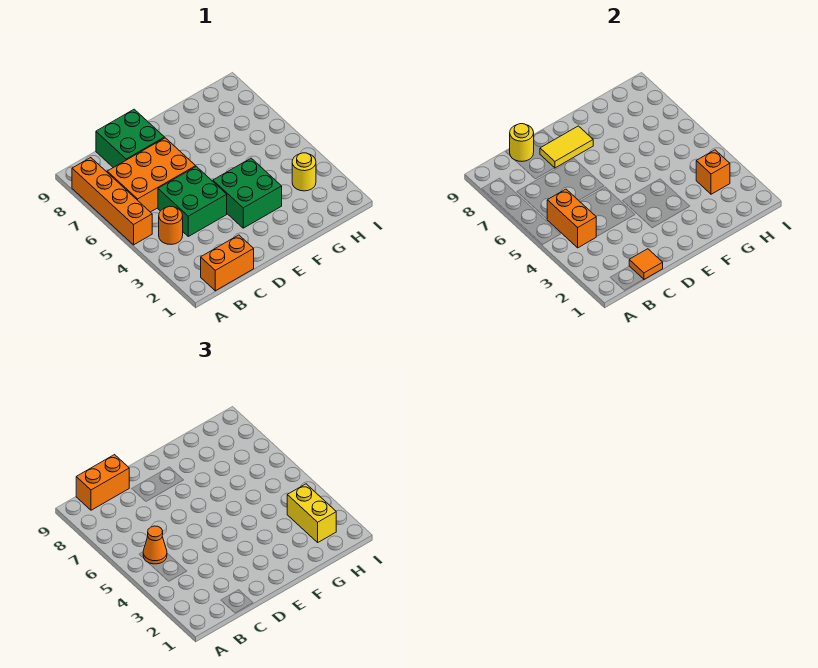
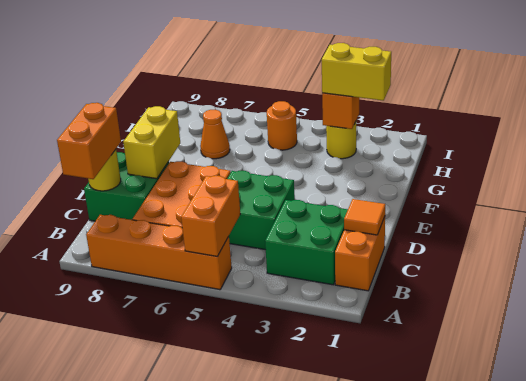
orange round brick B4 level 1 -> orange round brick H5 level 1
orange brick B4:B5 level 2 -> orange brick A5:B5 level 2
orange cone B5 level 3 -> orange cone G7 level 1
yellow tile D8:E8 level 2 -> yellow brick D8:E8 level 2
green brick E3:F4 level 1 -> green brick B2:C3 level 1

